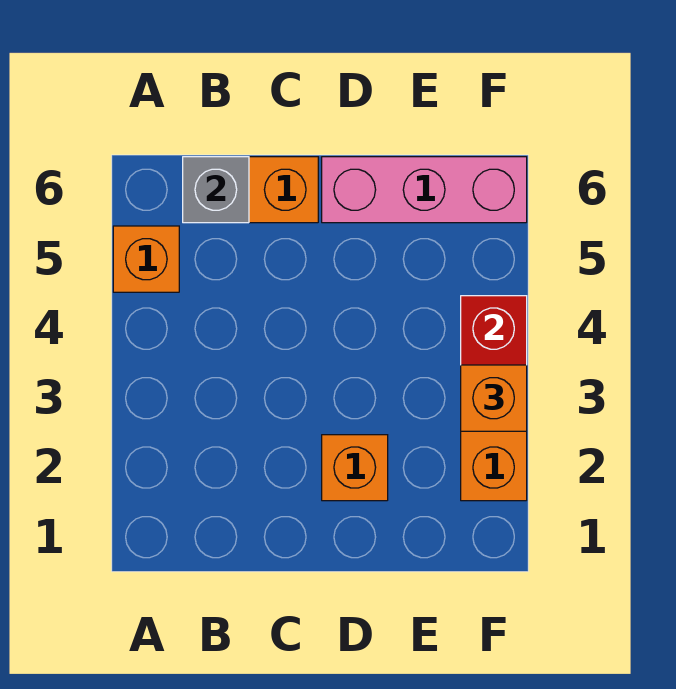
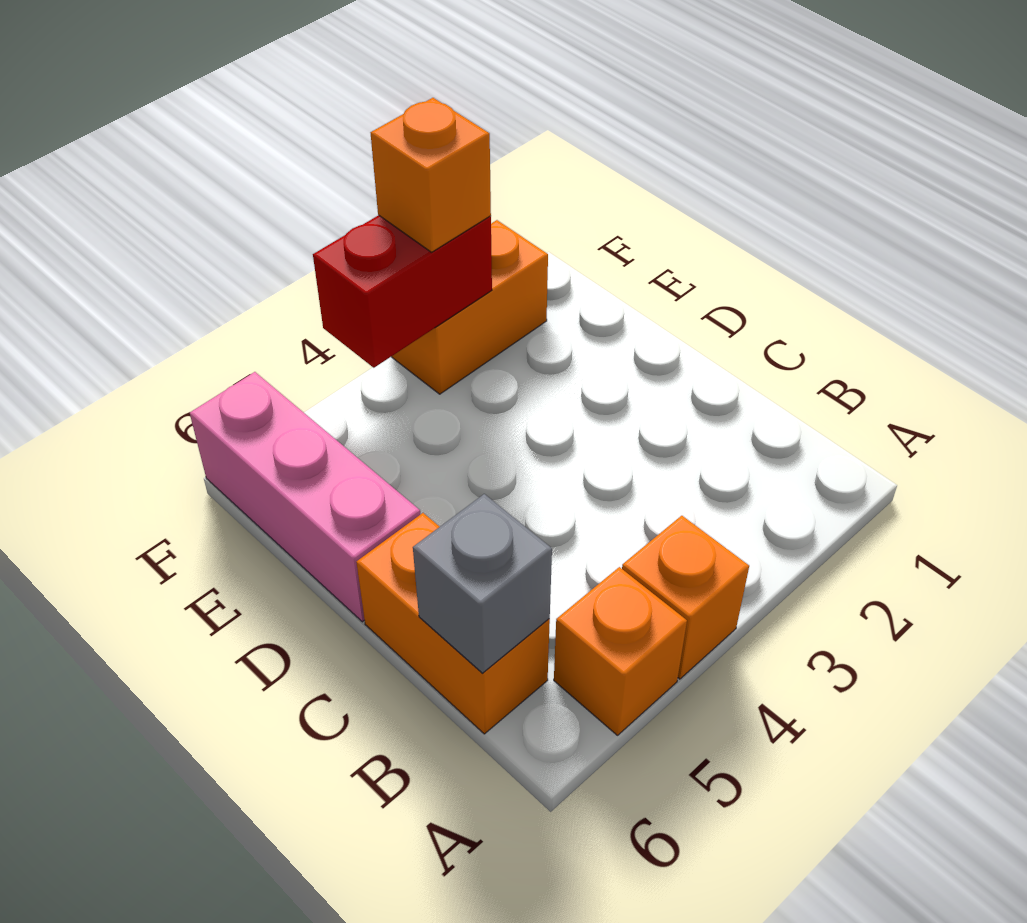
orange brick D2 level 1 -> orange brick A4 level 1

